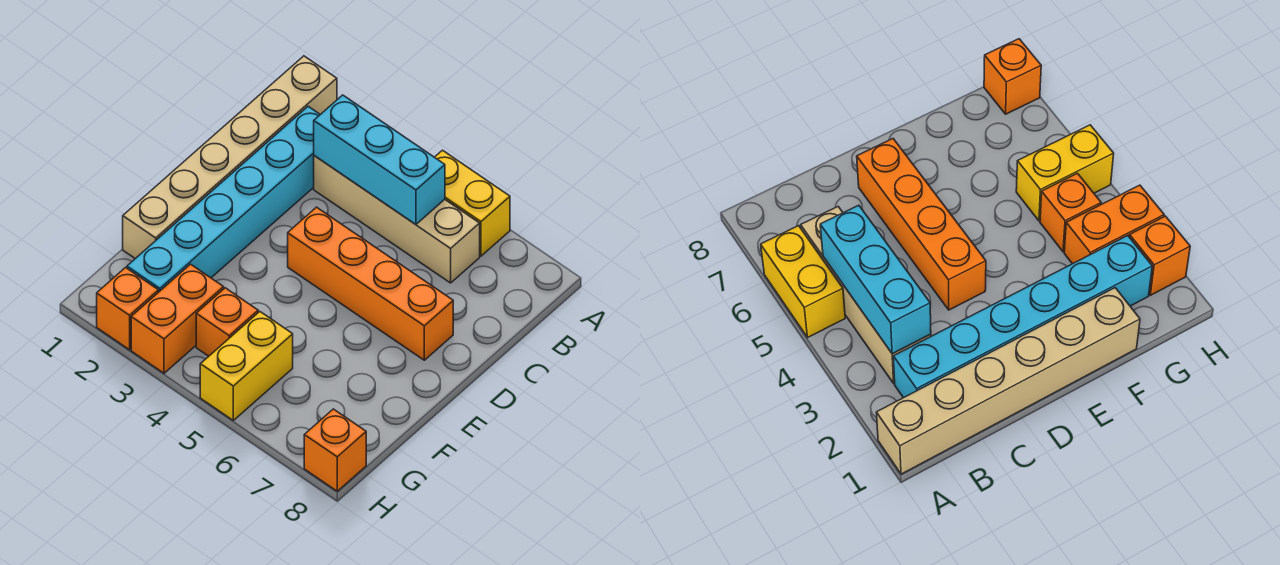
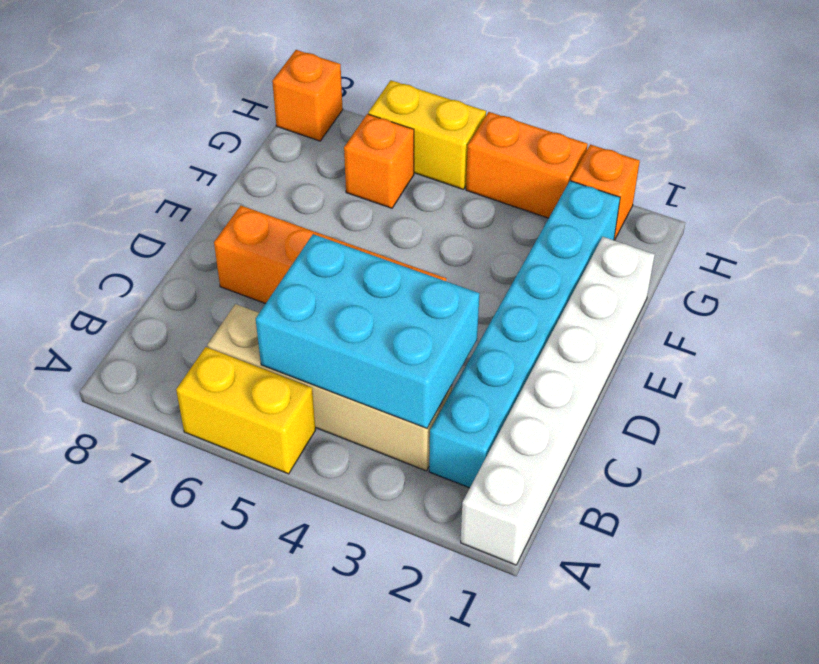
tan brick A1:F1 level 1 -> white brick A1:F1 level 1
cyan brick B3:B5 level 2 -> cyan brick B3:C5 level 2
orange brick G3:H3 level 1 -> orange brick H3:H4 level 1
orange brick G4 level 1 -> orange brick G6 level 1
yellow brick G5:H5 level 1 -> yellow brick H5:H6 level 1

